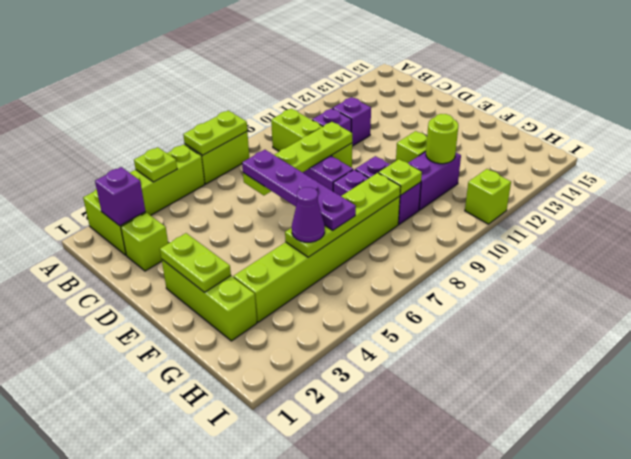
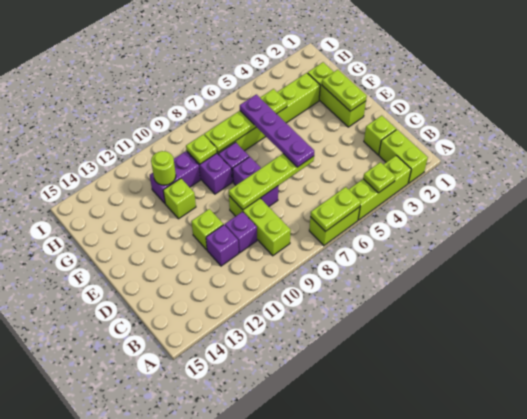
purple brick B2 level 2 -> none
purple cone G5 level 3 -> none
lime brick I11 level 1 -> lime brick D11 level 1

